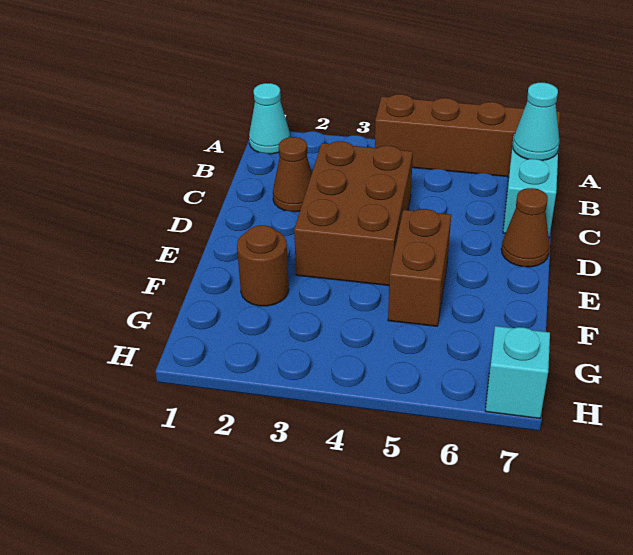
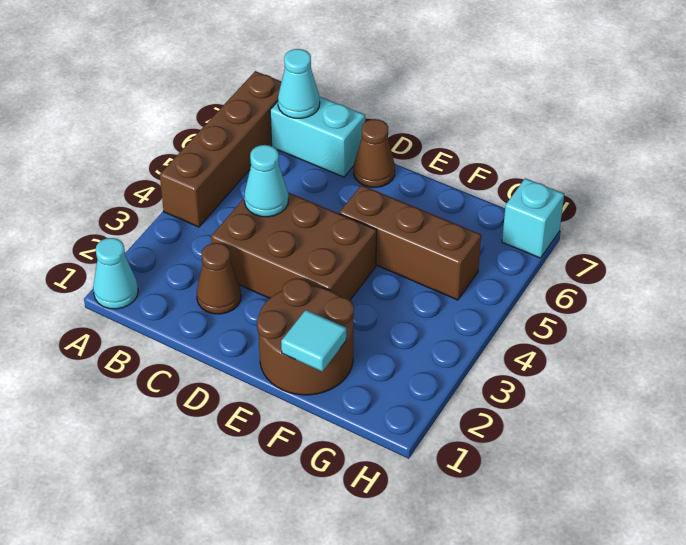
none -> cyan cone C4 level 2
brown brick E5:F5 level 1 -> brown brick E5:G5 level 1
none -> cyan tile F1 level 2
brown round brick F2 level 1 -> brown round brick E1:F2 level 1

